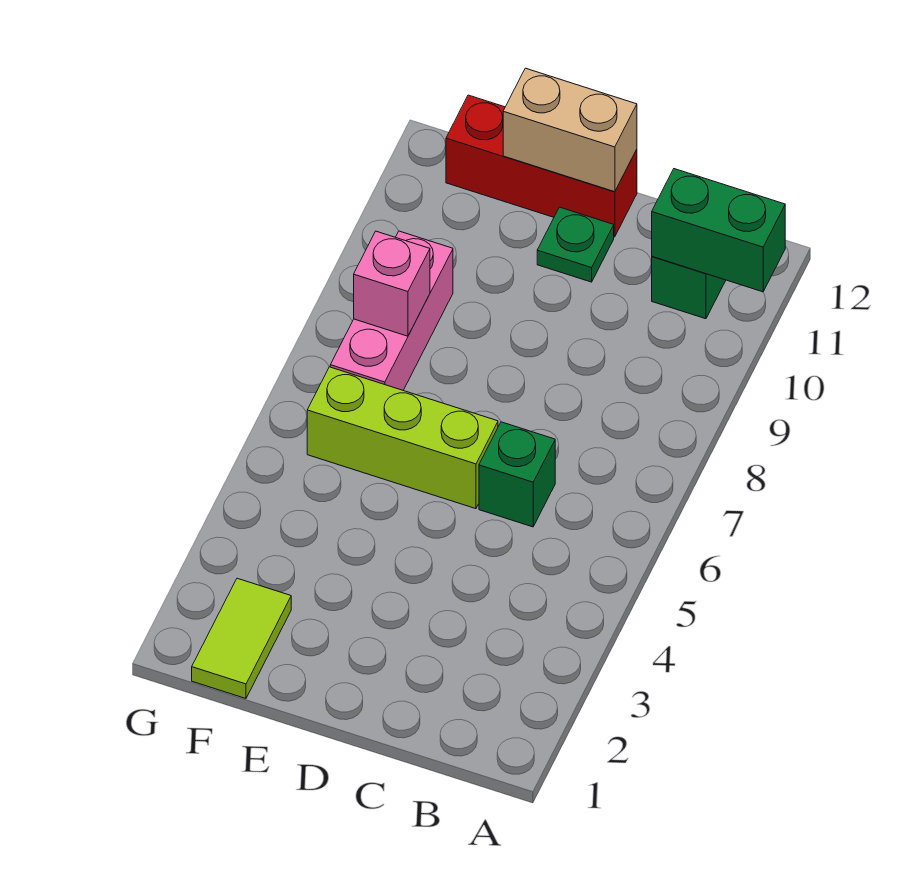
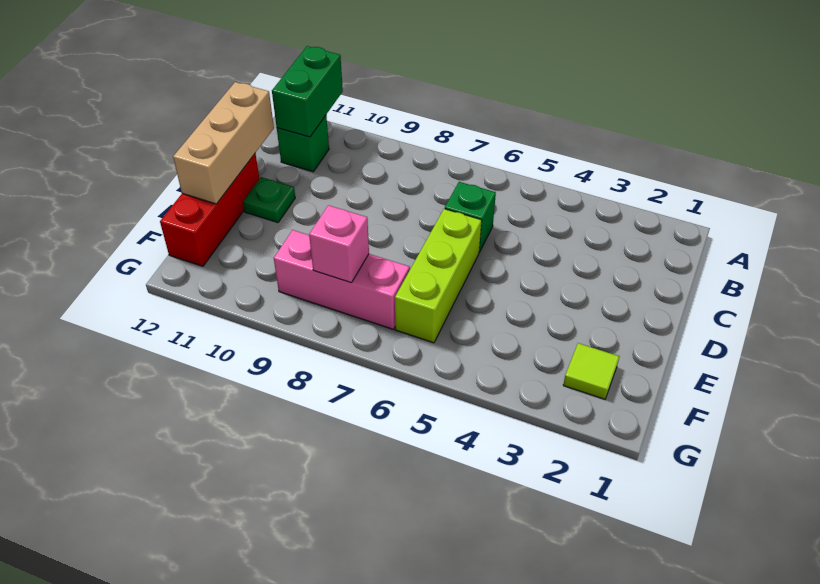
tan brick D12:E12 level 2 -> tan brick C12:E12 level 2
lime tile F1:F2 level 1 -> lime tile F2 level 1

